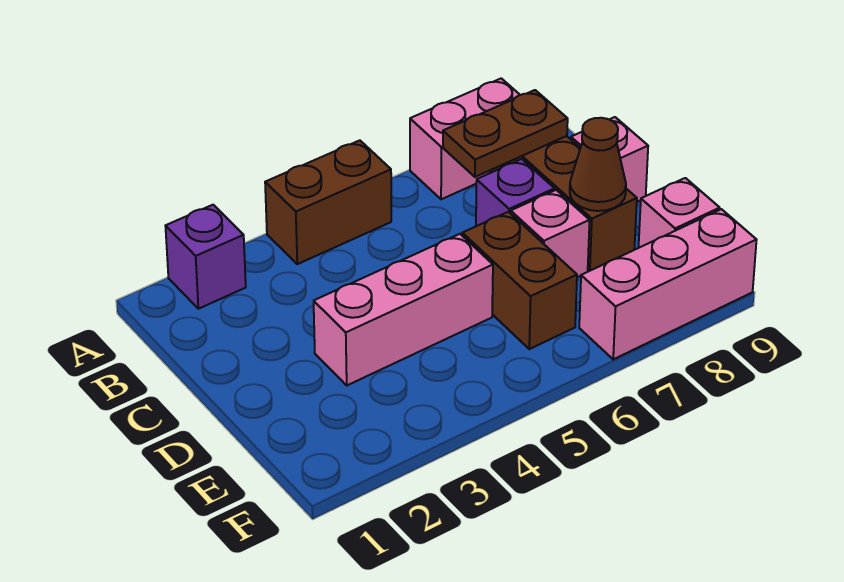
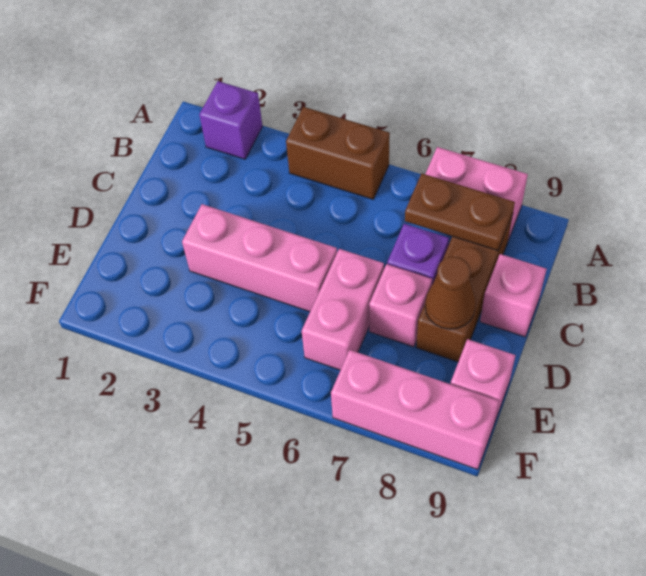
brown brick D6:E6 level 1 -> pink brick D6:E6 level 1

